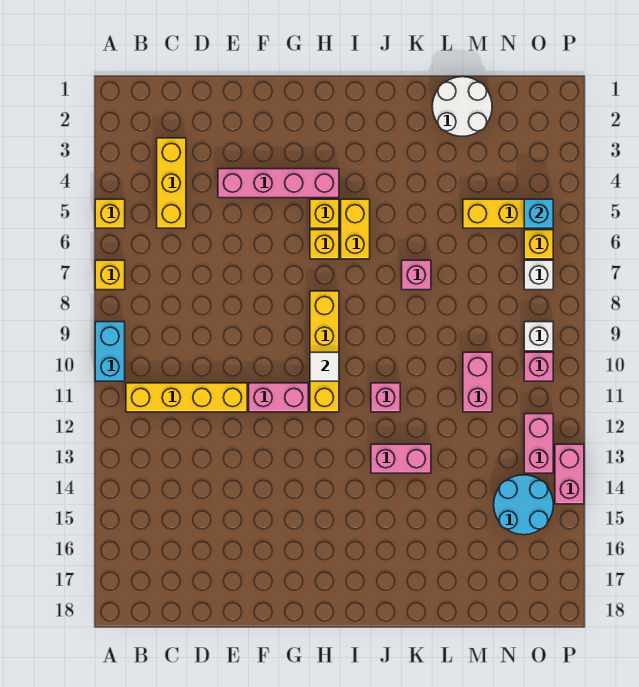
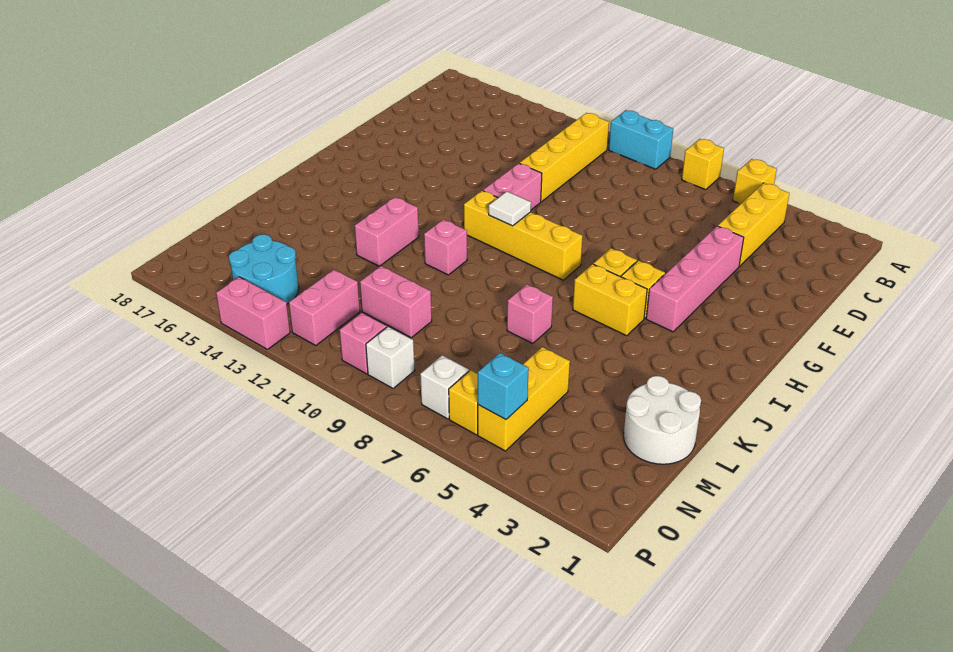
yellow brick C3:C5 level 1 -> yellow brick B4:D4 level 1
pink brick O12:O13 level 1 -> pink brick N12:O12 level 1

